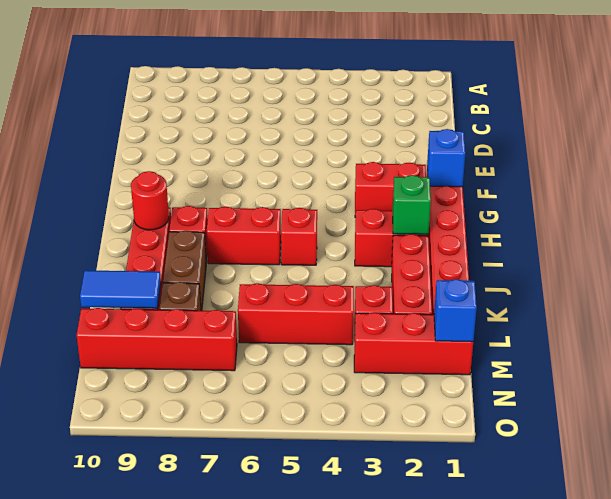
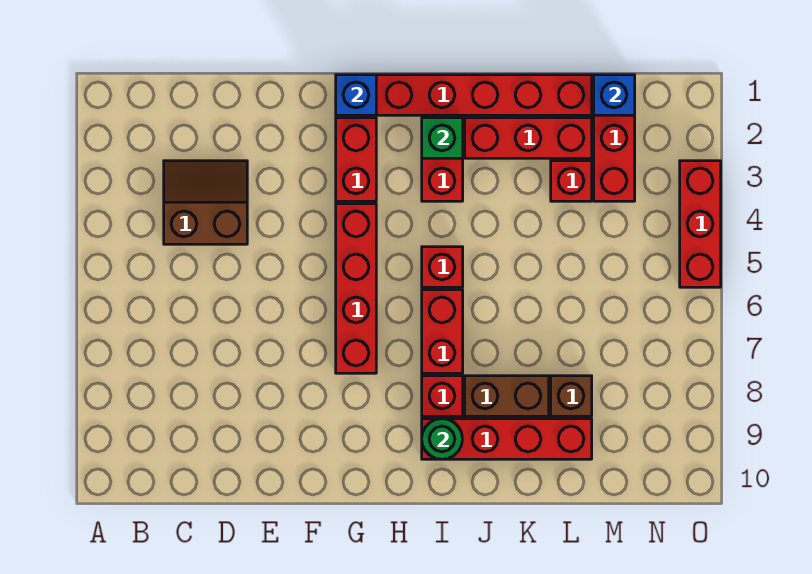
none -> brown slope C3:D4 level 1 top 4
red round brick I9 level 2 -> green round brick I9 level 2
red brick L4:L6 level 1 -> red brick O3:O5 level 1
blue tile L9:L10 level 2 -> none
red brick M7:M10 level 1 -> red brick G4:G7 level 1

